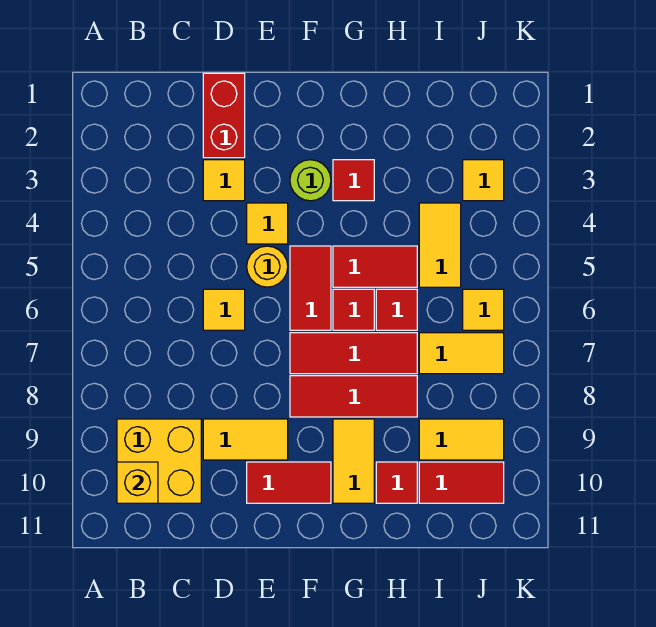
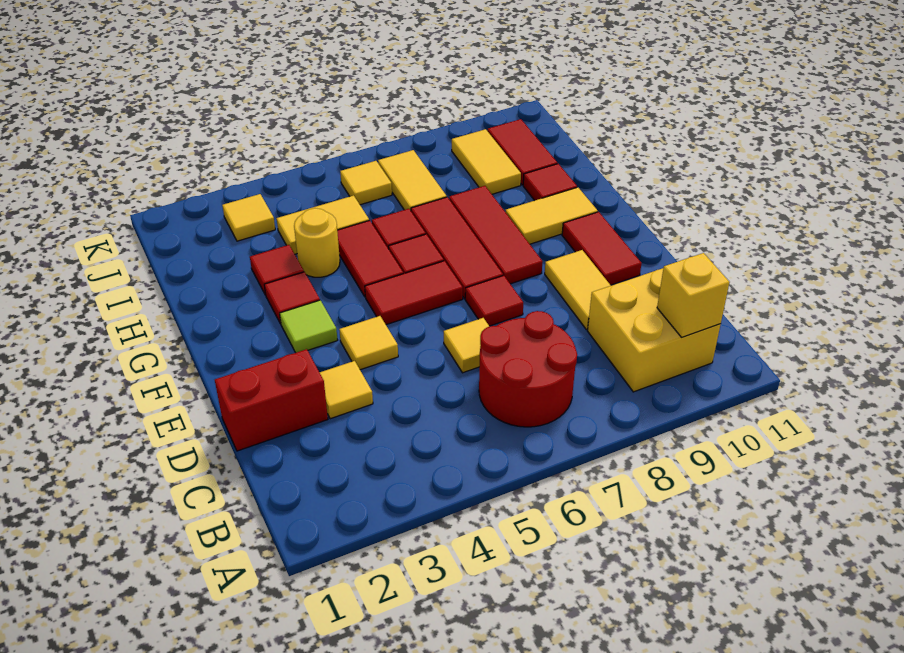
none -> red round brick B6:C7 level 1
yellow round brick E5 level 1 -> yellow round brick H4 level 1
none -> red tile E7 level 1
lime round brick F3 level 1 -> lime tile F3 level 1
none -> red tile H3 level 1

